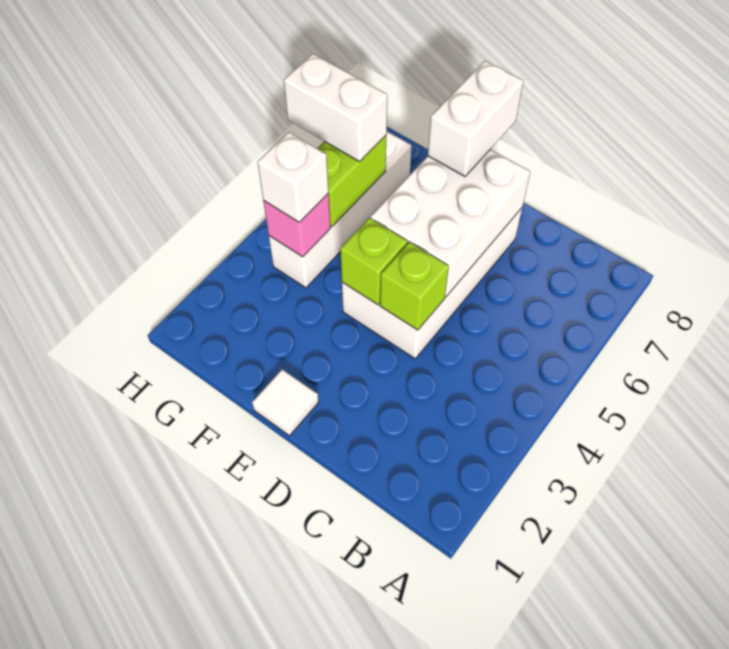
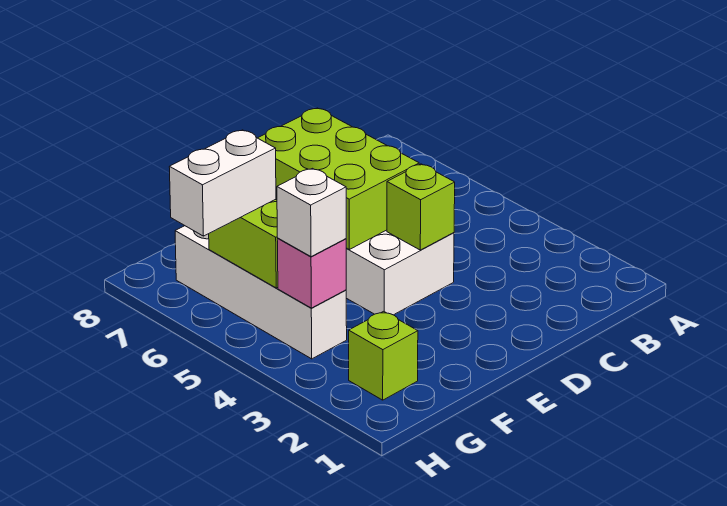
white brick D5:E7 level 2 -> lime brick D5:E7 level 2
white tile E1 level 1 -> none
lime brick E4 level 2 -> lime brick G2 level 1
white brick E7:E8 level 3 -> none

